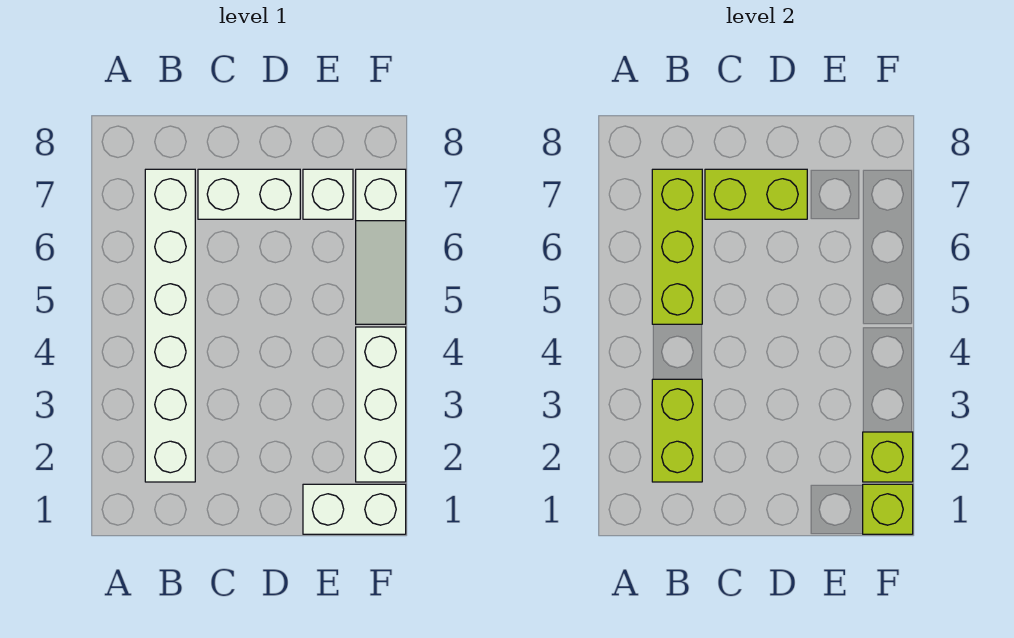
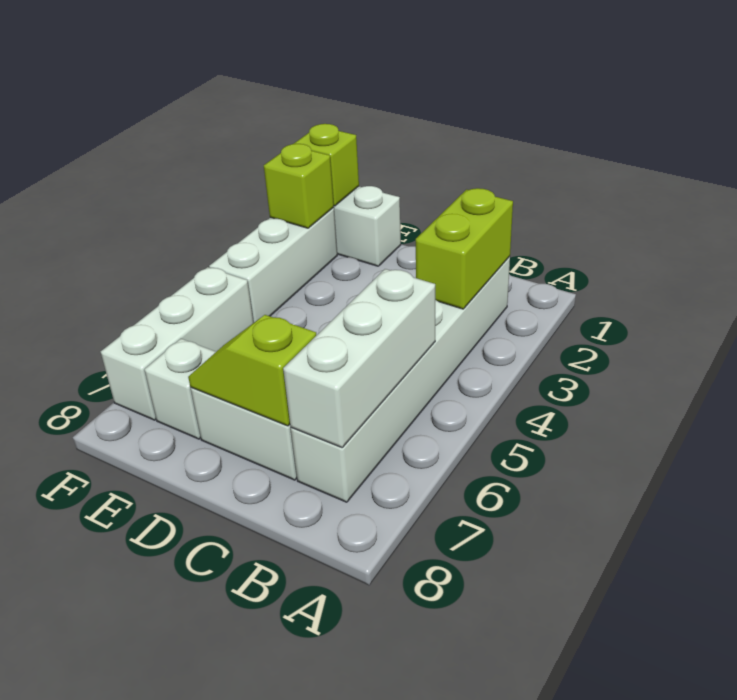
lime brick B5:B7 level 2 -> white brick B5:B7 level 2
lime brick C7:D7 level 2 -> lime slope C7:D7 level 2 top C
white slope F5:F7 level 1 top 7 -> white brick F5:F7 level 1

